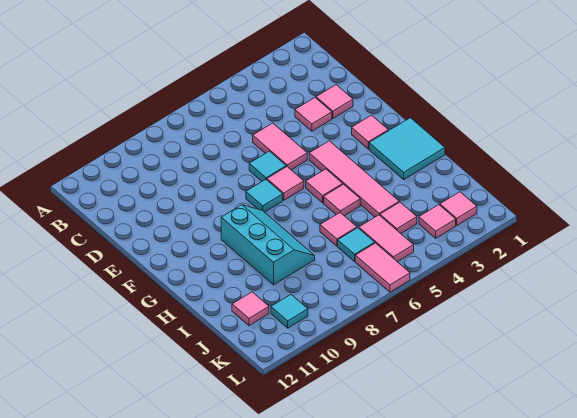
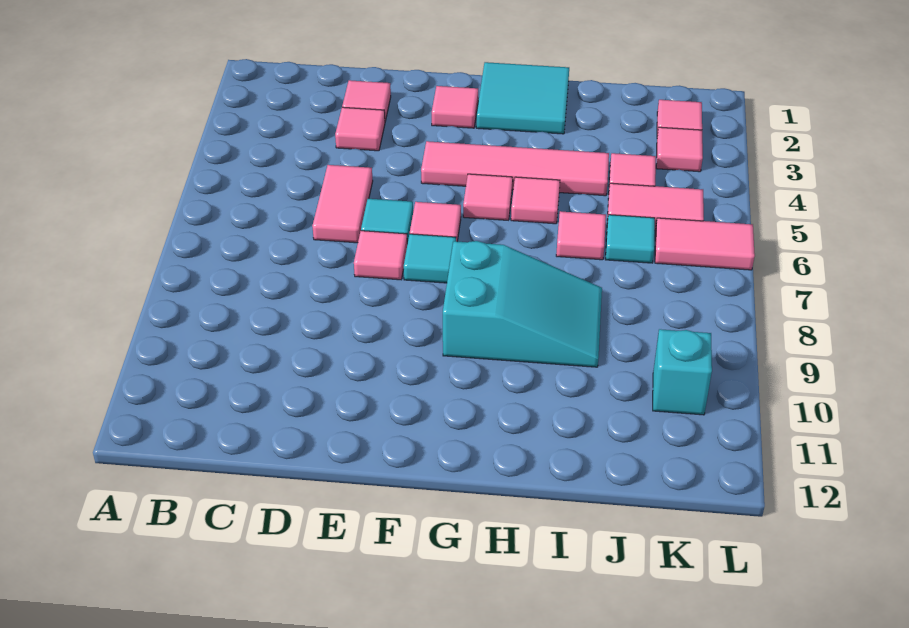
pink tile D5:E5 level 1 -> pink tile D5:D6 level 1
cyan slope G8:I9 level 1 top 9 -> cyan slope G8:I9 level 1 top G
pink tile J11 level 1 -> pink tile E7 level 1
cyan tile K10 level 1 -> cyan brick K10 level 1

